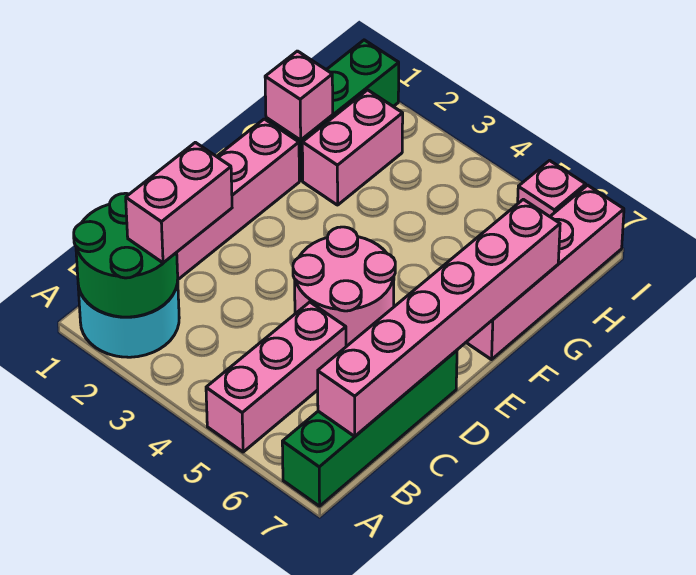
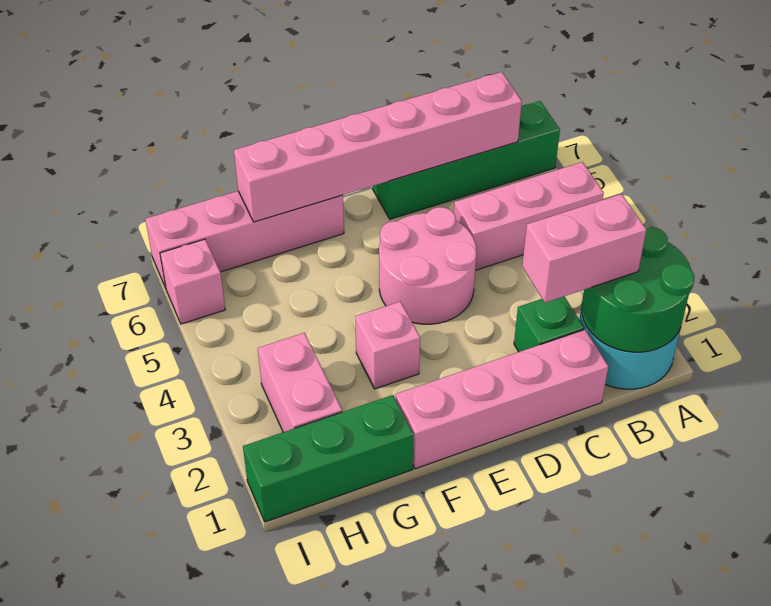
none -> green brick C2 level 1
pink brick G1 level 2 -> pink brick F3 level 1
pink brick G2:H2 level 1 -> pink brick H2:H3 level 1

